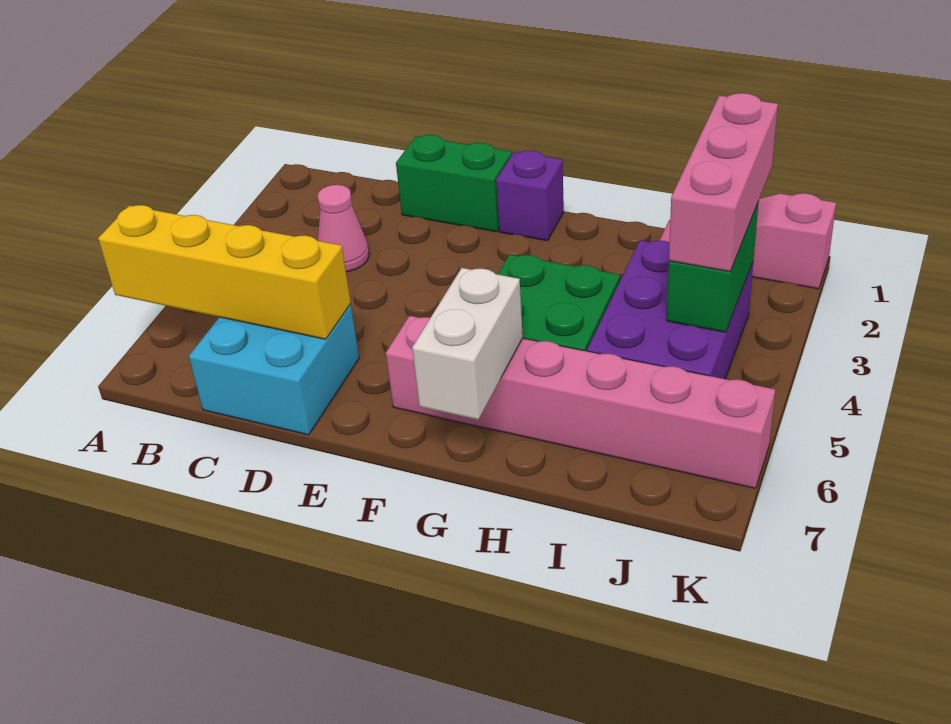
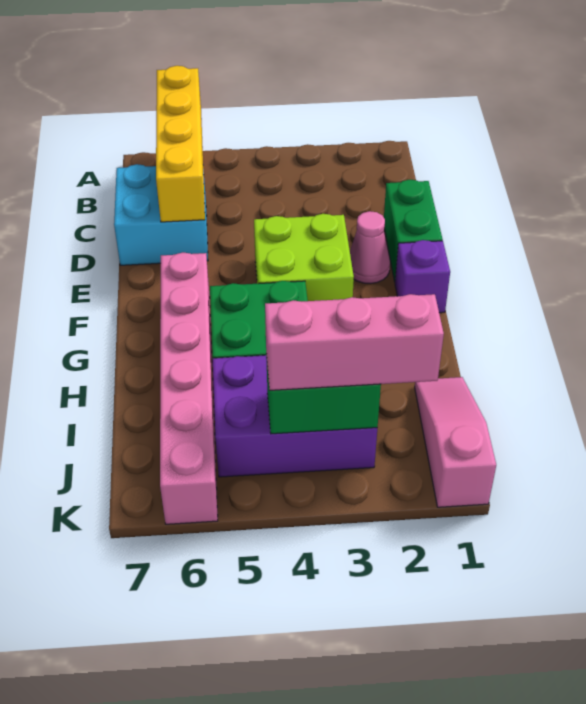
pink cone C3 level 1 -> pink cone E2 level 1
none -> lime brick E3:F4 level 1
white brick G6:G7 level 2 -> none

